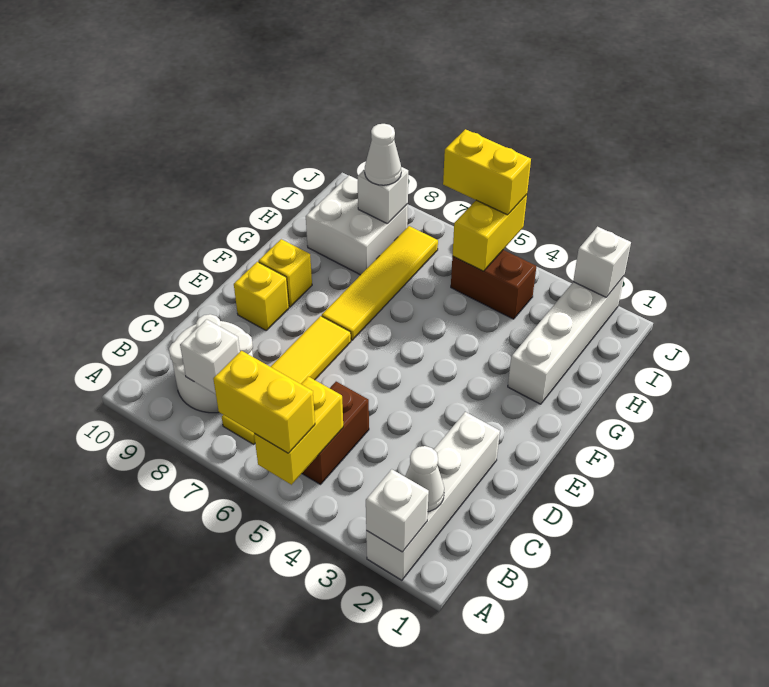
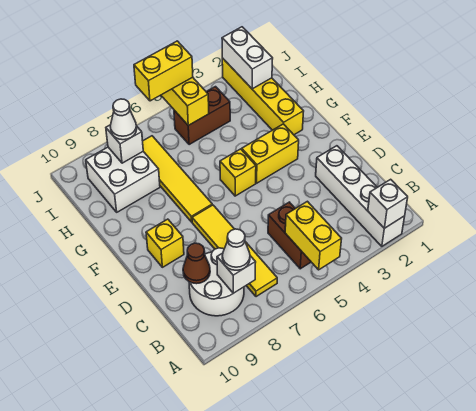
yellow brick A5:A6 level 3 -> yellow brick F3:F4 level 1
white cone B2 level 2 -> white cone B8 level 3
none -> brown cone C9 level 2
yellow brick F9 level 1 -> yellow brick F5 level 1
white brick G2:J2 level 1 -> yellow brick G2:J2 level 1
white brick J2 level 2 -> white brick I2:J2 level 2

